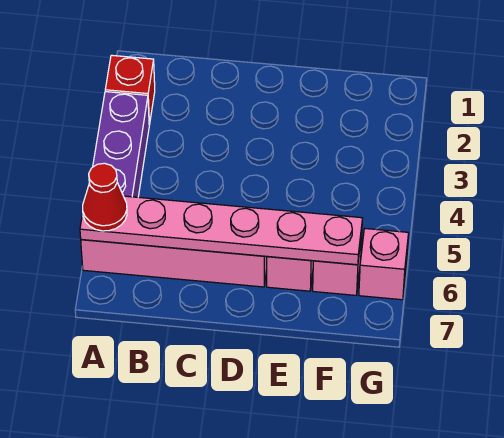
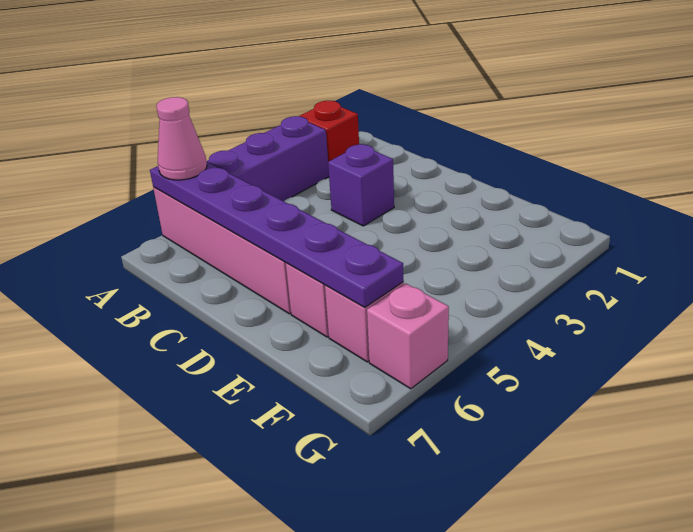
pink plate A6:F6 level 2 -> purple plate A6:F6 level 2
red cone A6 level 3 -> pink cone A6 level 3
none -> purple brick C3 level 1

